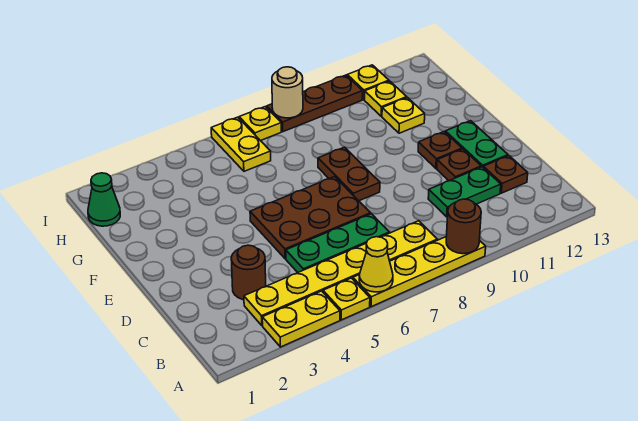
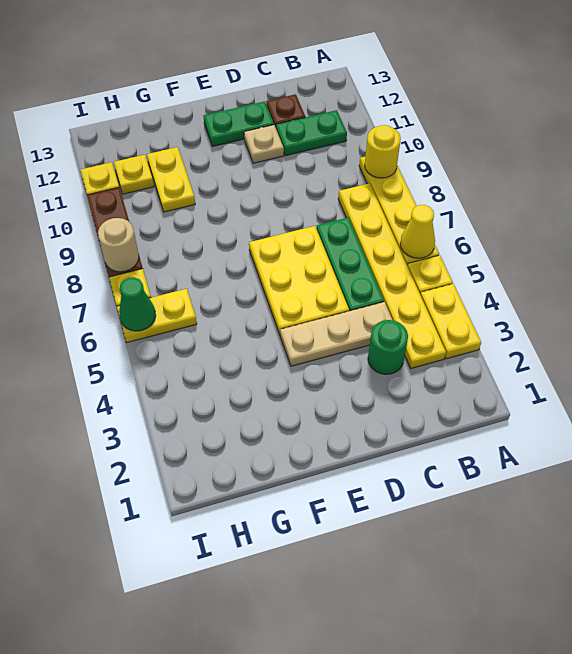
brown round brick A9 level 2 -> yellow round brick A9 level 2
brown round brick C3 level 1 -> green round brick C3 level 1
none -> tan plate C4:E4 level 1
green plate C10:C11 level 1 -> green plate B11:C11 level 1
brown plate D5:E7 level 1 -> yellow plate D5:E7 level 1
brown plate D11 level 1 -> tan plate D11 level 1
brown plate E8:F8 level 1 -> none
brown plate E11 level 1 -> none
yellow plate G11 level 1 -> yellow plate G10:G11 level 1
green cone H1 level 1 -> green cone I6 level 2

